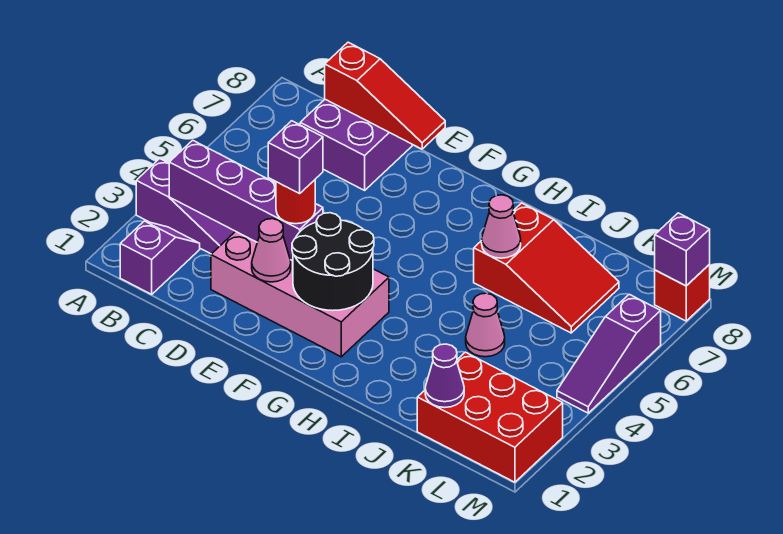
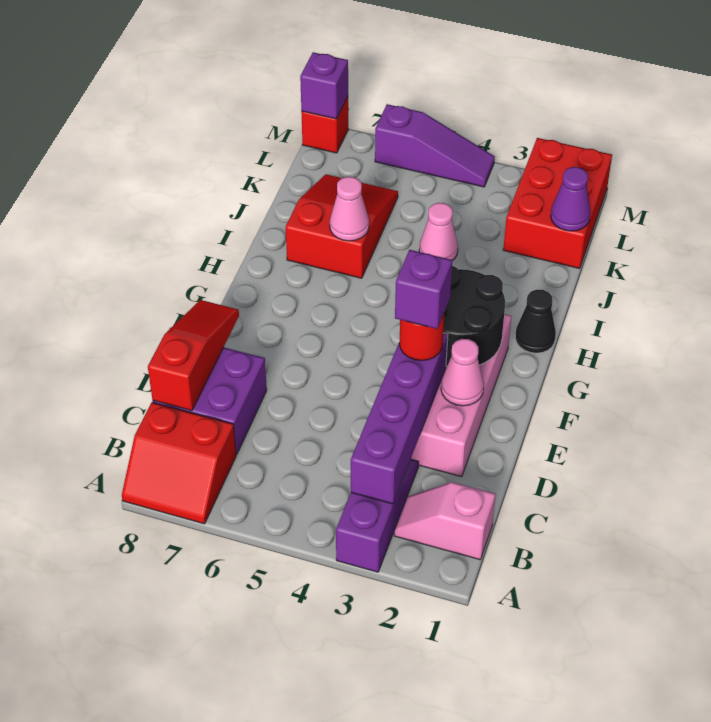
none -> red slope A7:B8 level 1 top B
purple slope B1:B2 level 1 top 1 -> pink slope B1:B2 level 1 top 1
none -> black cone H1 level 1

